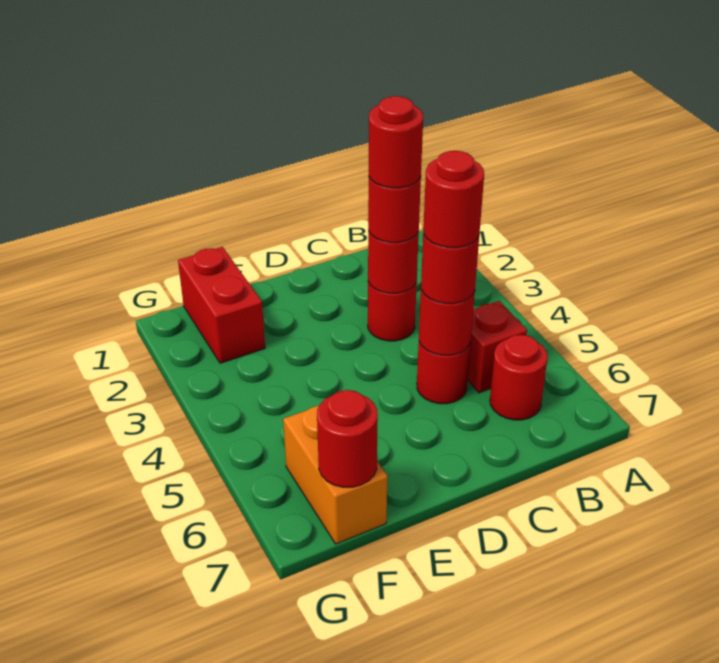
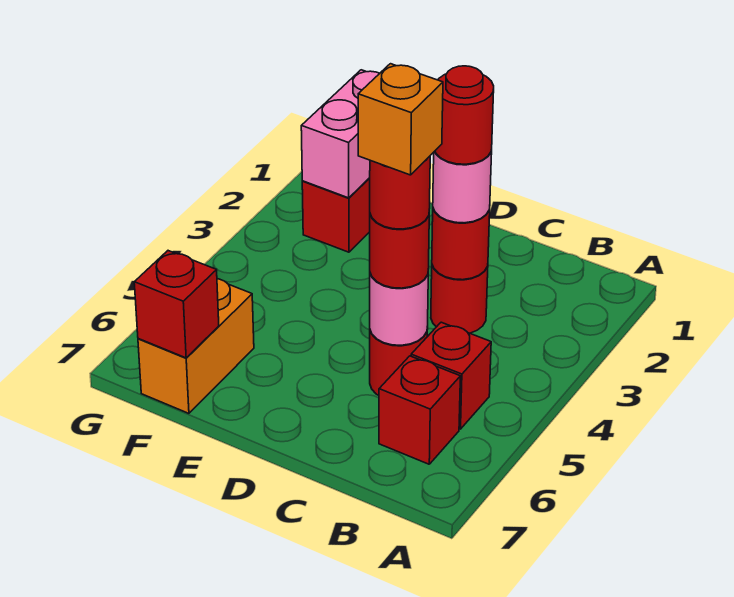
red round brick B6 level 1 -> red brick B6 level 1
red round brick C3 level 3 -> pink round brick C3 level 3
red round brick C5 level 2 -> pink round brick C5 level 2
none -> orange brick C5 level 5
none -> pink brick F1:F2 level 2
red round brick F7 level 2 -> red brick F7 level 2

